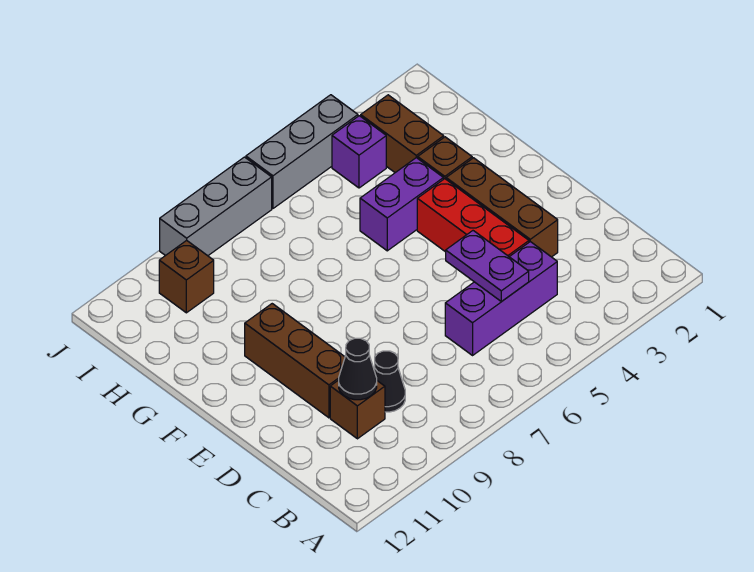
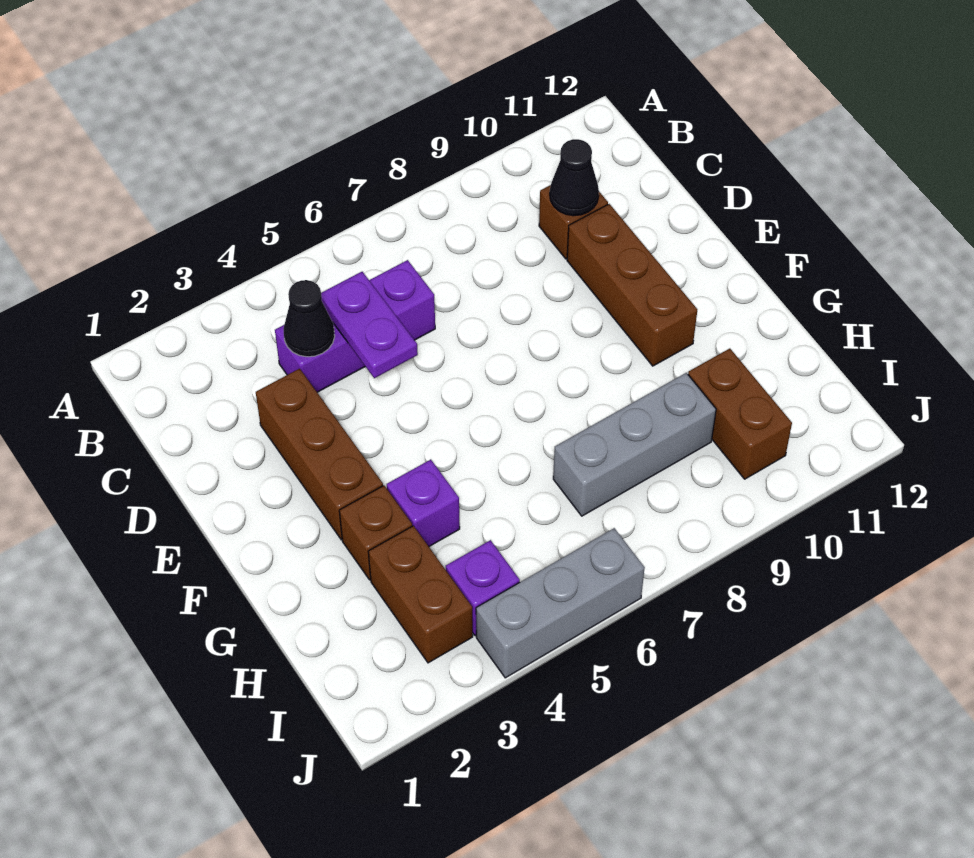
black cone C9 level 1 -> black cone C4 level 2
red brick D4:F4 level 1 -> none
purple brick G4:G5 level 1 -> purple brick G4 level 1
brown brick I10 level 1 -> brown brick H10:I10 level 1
grey brick J7:J9 level 1 -> grey brick H7:H9 level 1

